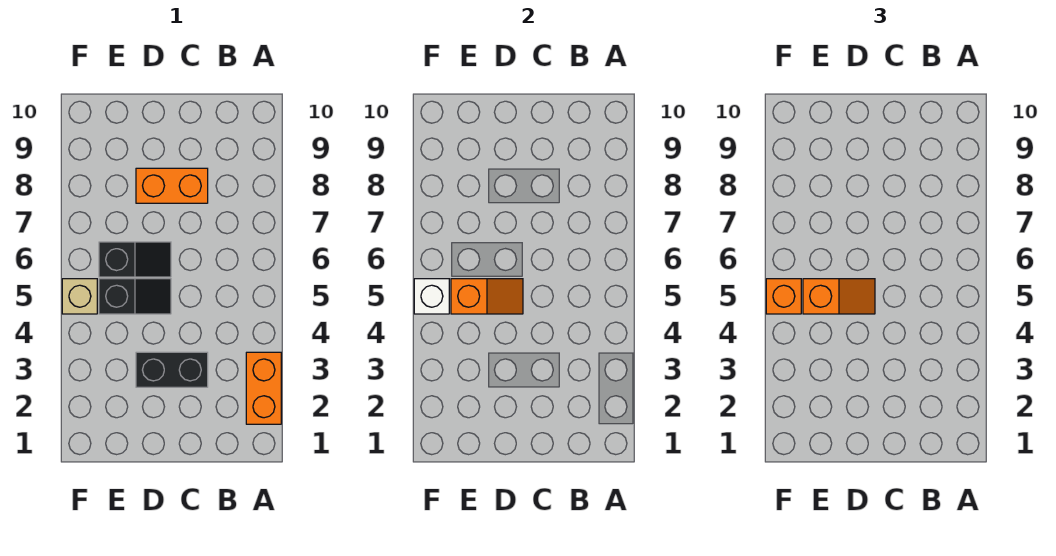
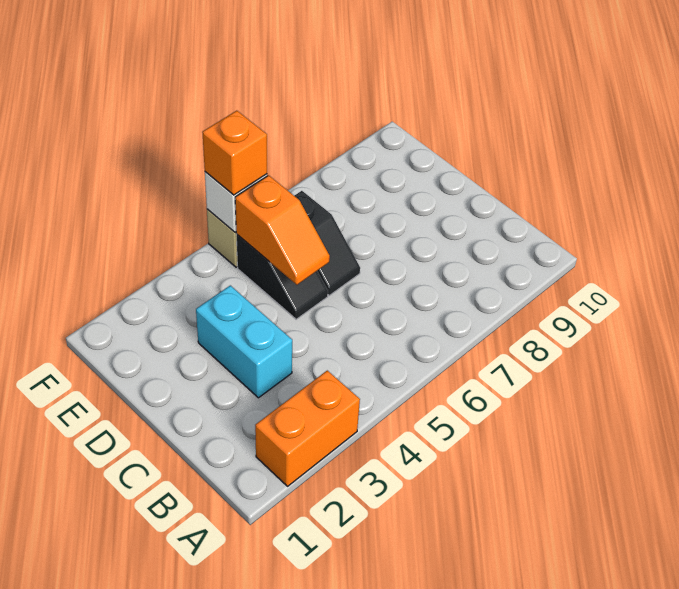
black brick C3:D3 level 1 -> cyan brick C3:D3 level 1
orange brick C8:D8 level 1 -> none
orange slope D5:E5 level 3 top E -> none

